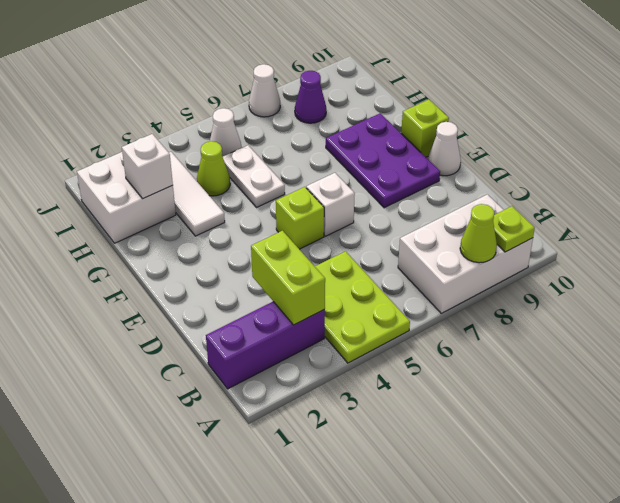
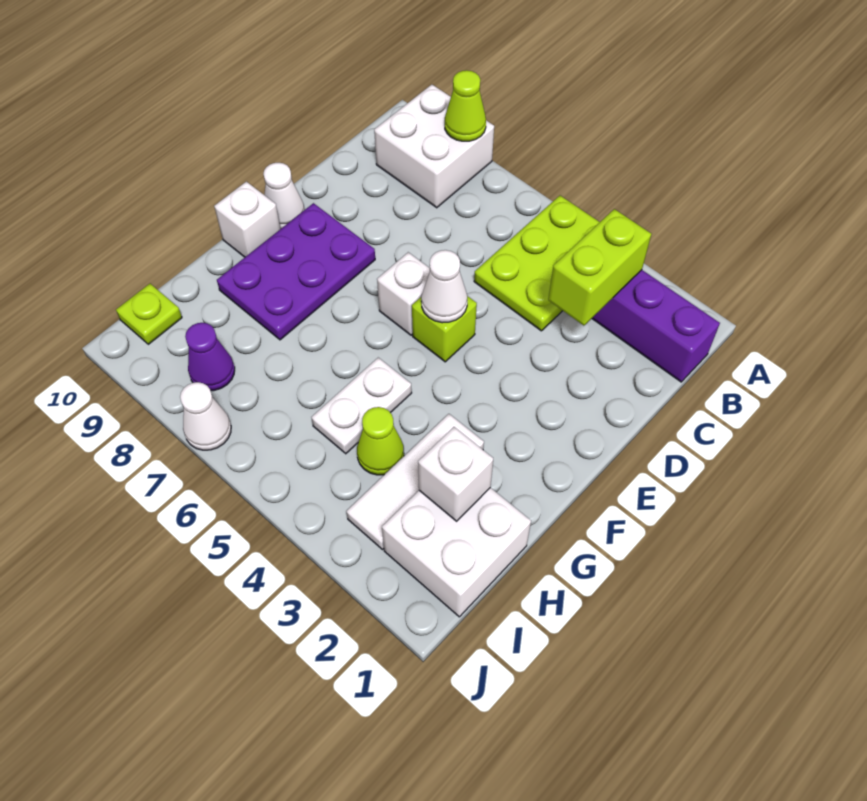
white brick A7:B9 level 1 -> white brick A8:B9 level 1
lime plate A9 level 2 -> lime plate I10 level 1
lime brick F10 level 1 -> white brick F10 level 1
white cone I5 level 1 -> white cone E5 level 2

